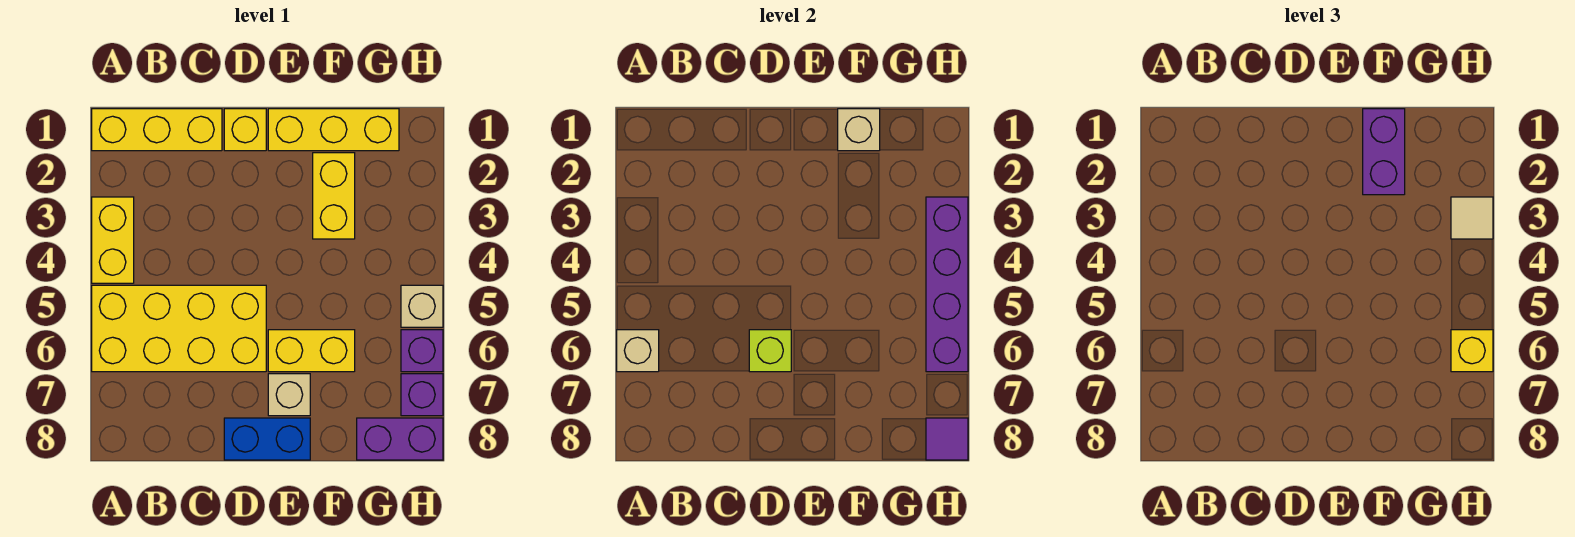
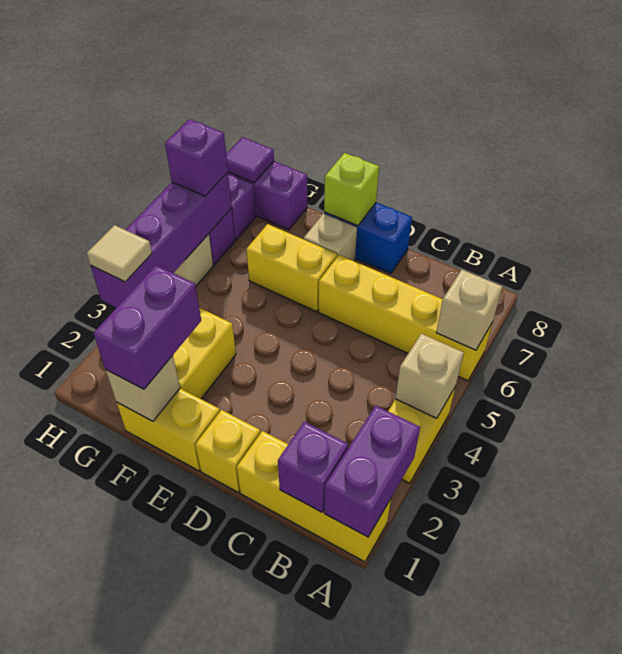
none -> purple brick A1:A2 level 2
none -> tan brick A4 level 2
yellow brick A5:D6 level 1 -> yellow brick A6:D6 level 1
none -> purple brick B1 level 2
lime brick D6 level 2 -> lime brick E8 level 2
yellow brick E1:G1 level 1 -> yellow brick E1:F1 level 1
yellow brick H6 level 3 -> purple brick H6 level 3

